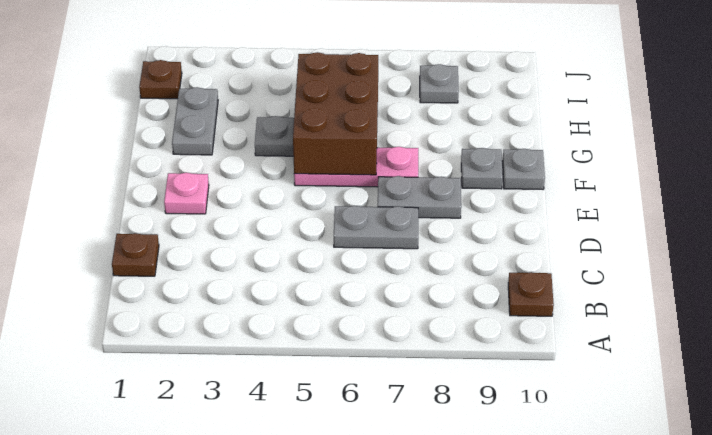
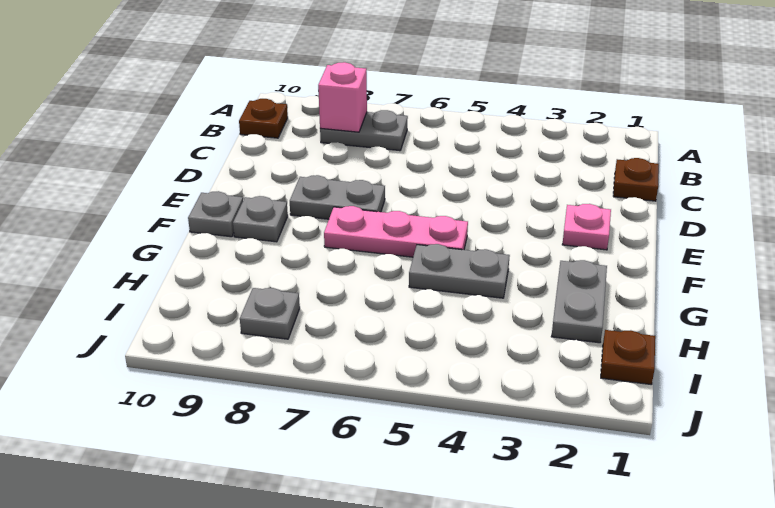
none -> pink brick B8 level 2
grey plate D6:D7 level 1 -> grey plate B7:B8 level 1
brown brick F5:H6 level 2 -> none

